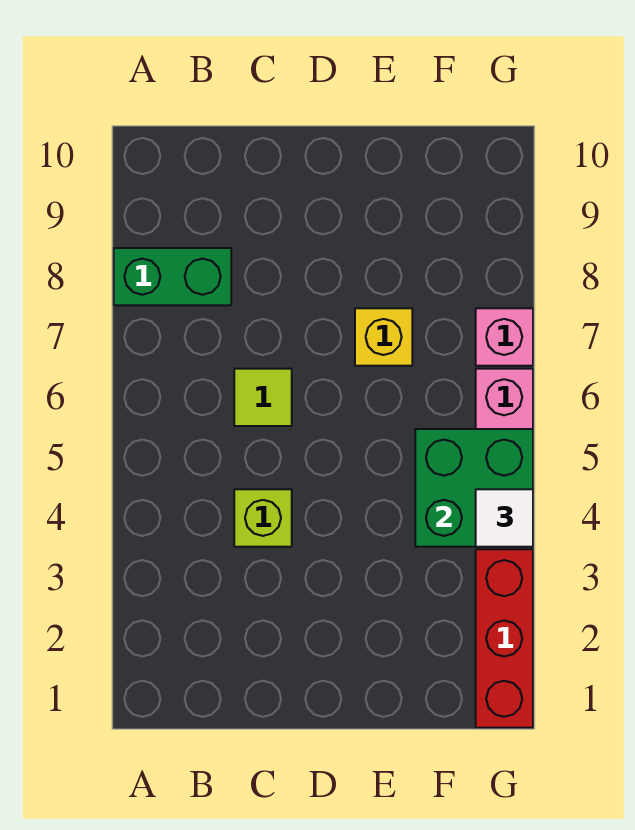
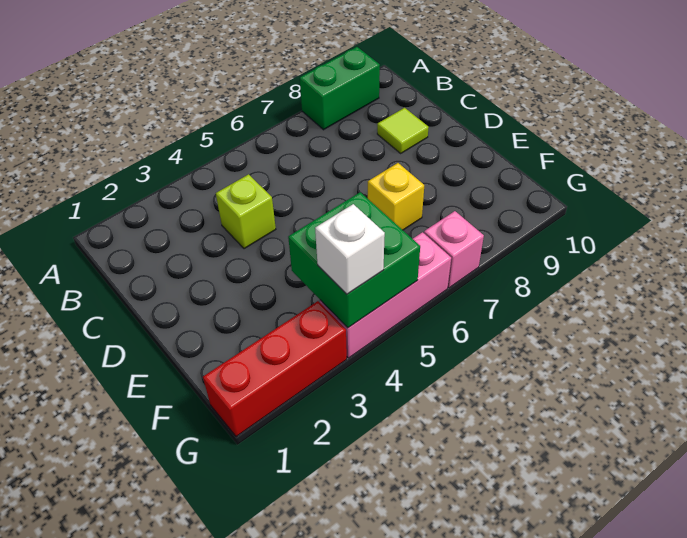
green brick A8:B8 level 1 -> green brick A8:A9 level 1
lime tile C6 level 1 -> lime tile C9 level 1
white tile G4 level 3 -> white brick G4 level 3

